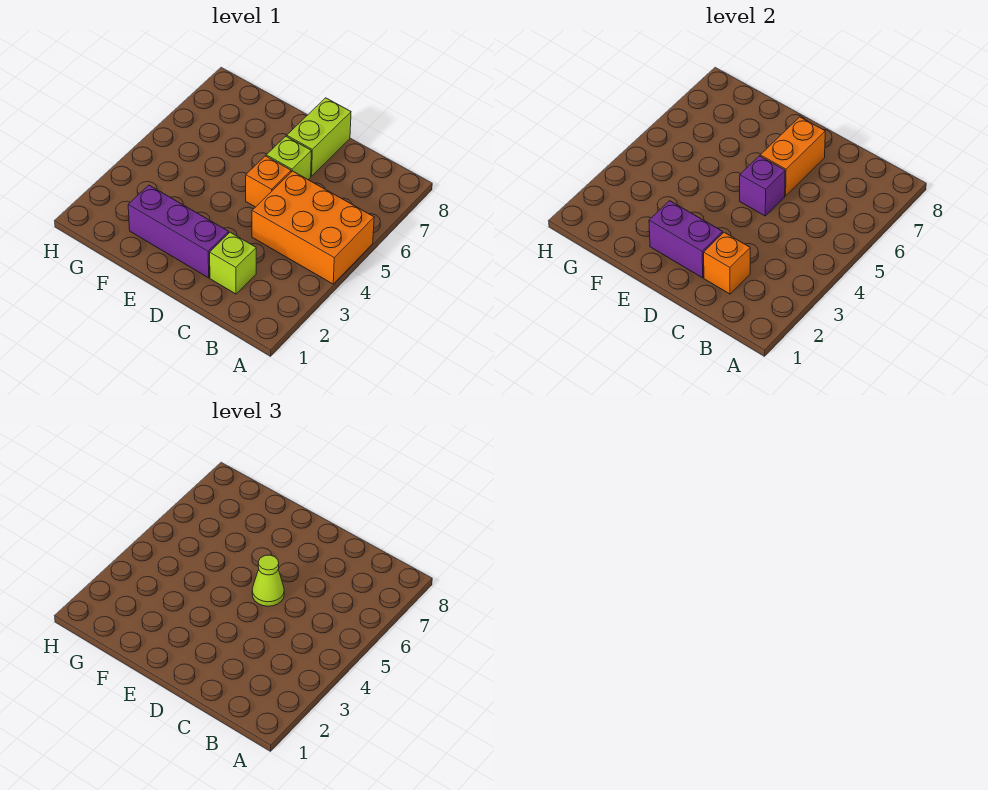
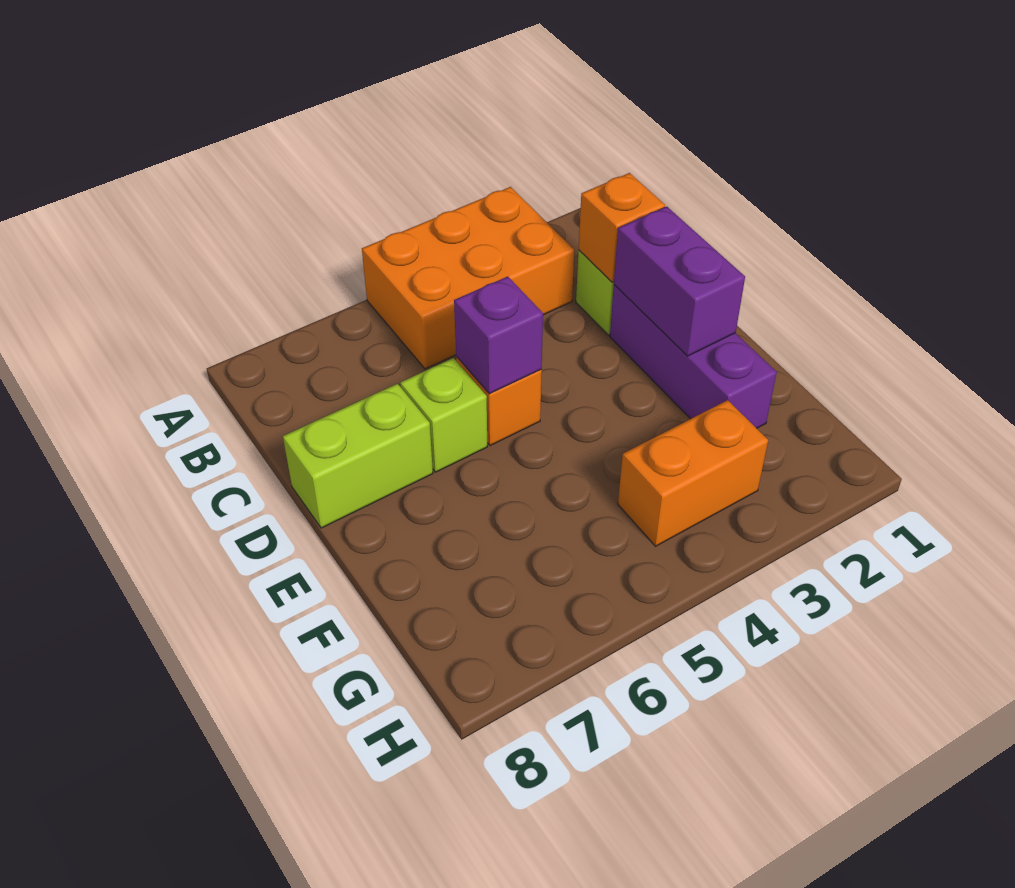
orange brick A4:C5 level 1 -> orange brick A3:B5 level 1
lime cone D5 level 3 -> none
orange brick D6:D7 level 2 -> orange brick G3:G4 level 1

